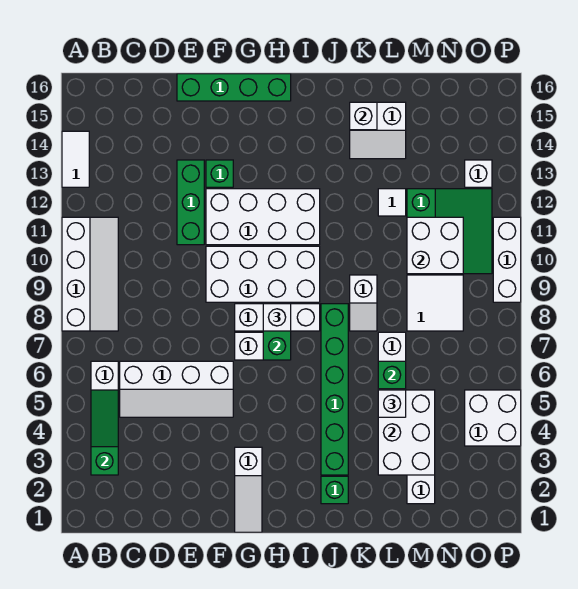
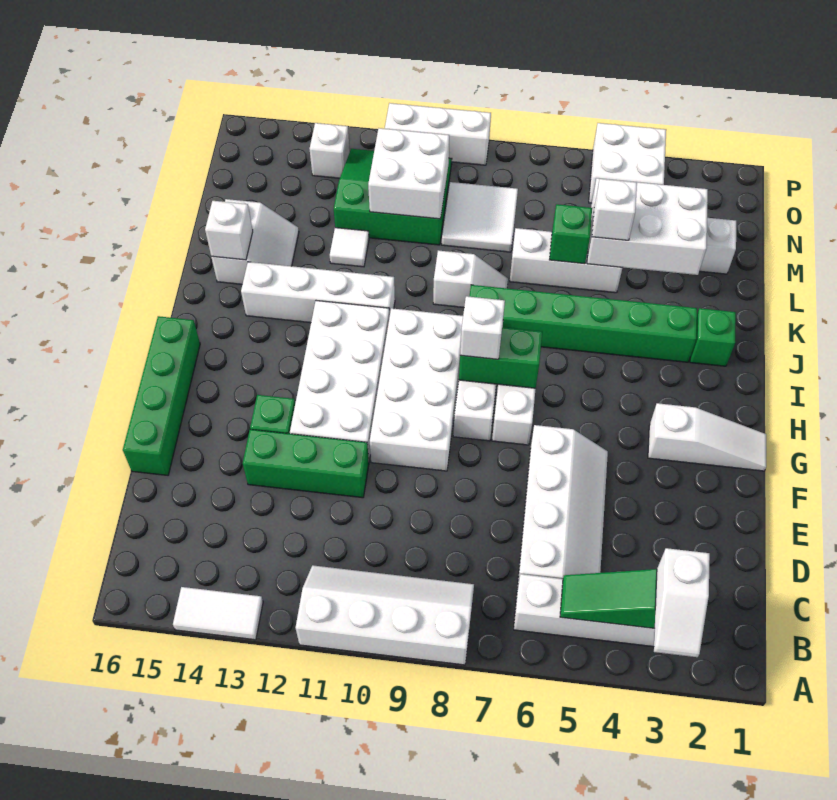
none -> white slope A3:B3 level 3 top B
none -> white brick J11:J14 level 1

